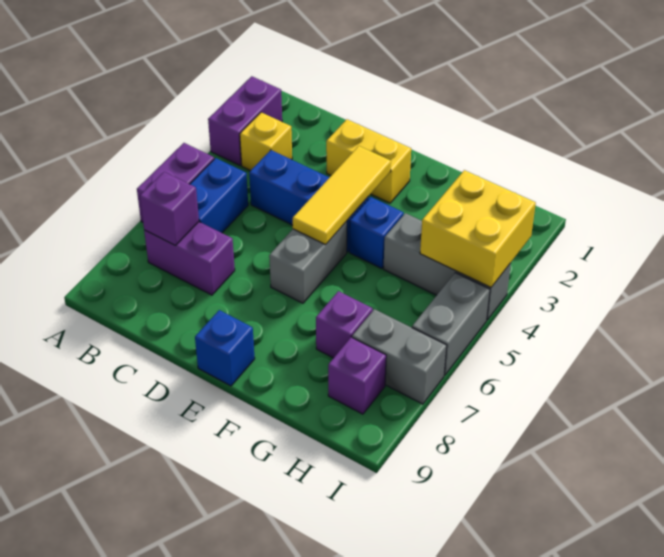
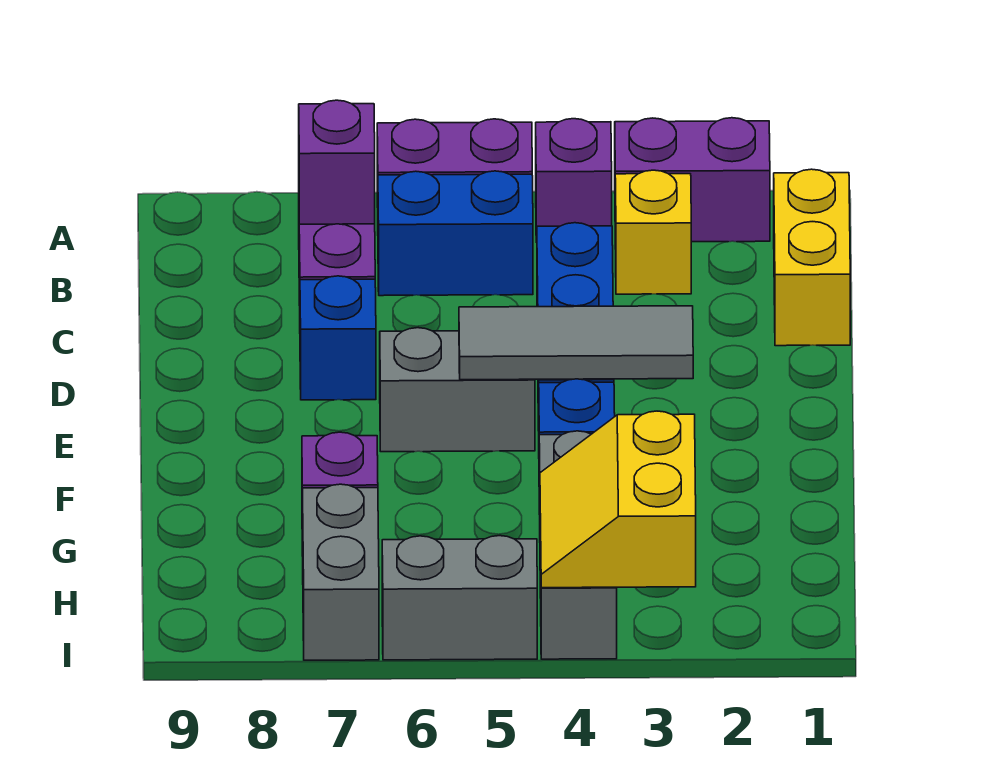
yellow brick D2:E2 level 1 -> yellow brick B1:C1 level 1
yellow tile E3:E5 level 2 -> grey tile E3:E5 level 2
blue brick E9 level 1 -> blue brick D7 level 1
yellow brick H3:I4 level 2 -> yellow slope H3:I4 level 2 top 3
purple brick H8 level 1 -> purple brick A4 level 1

